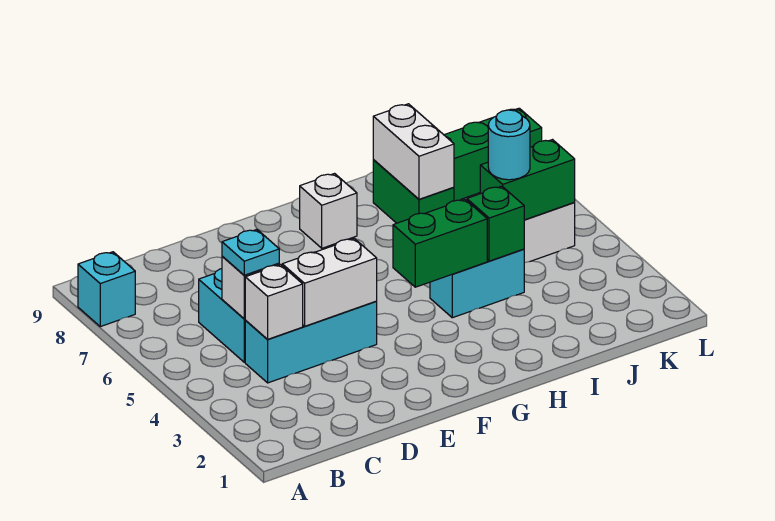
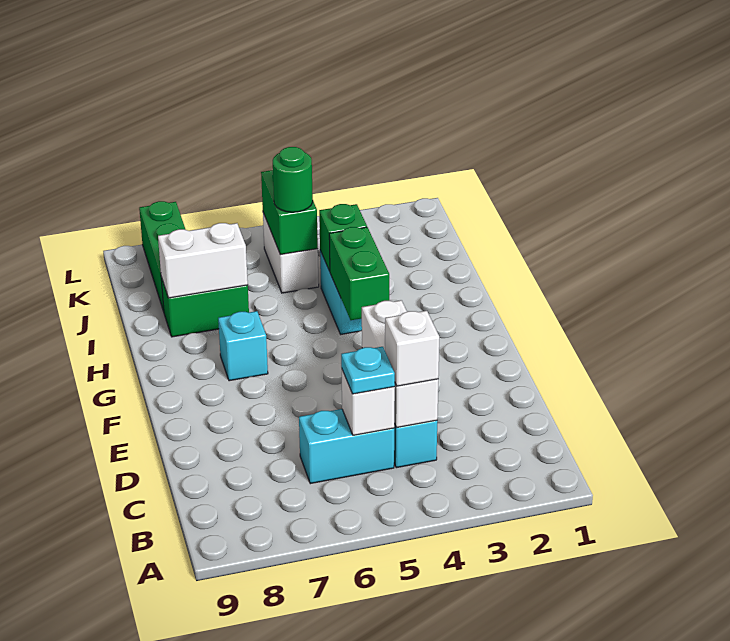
cyan brick A8 level 1 -> cyan brick G7 level 1
white brick G8 level 1 -> white brick C4 level 3
cyan round brick J5 level 3 -> green round brick J5 level 3

